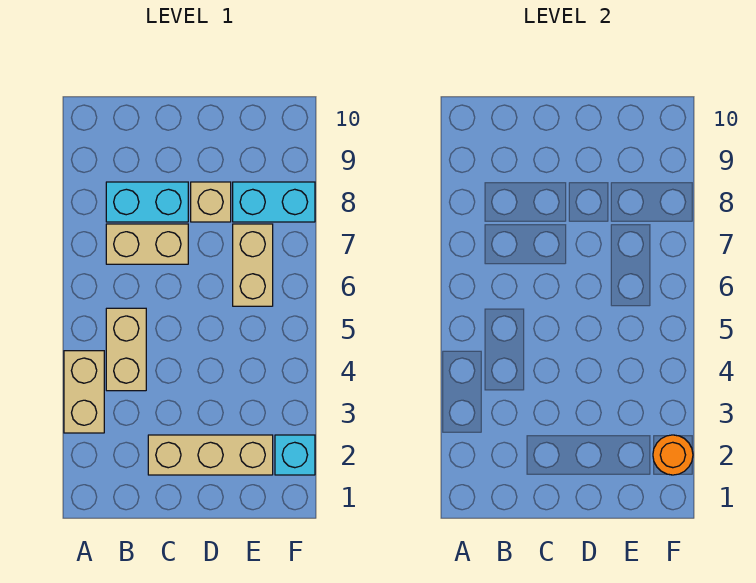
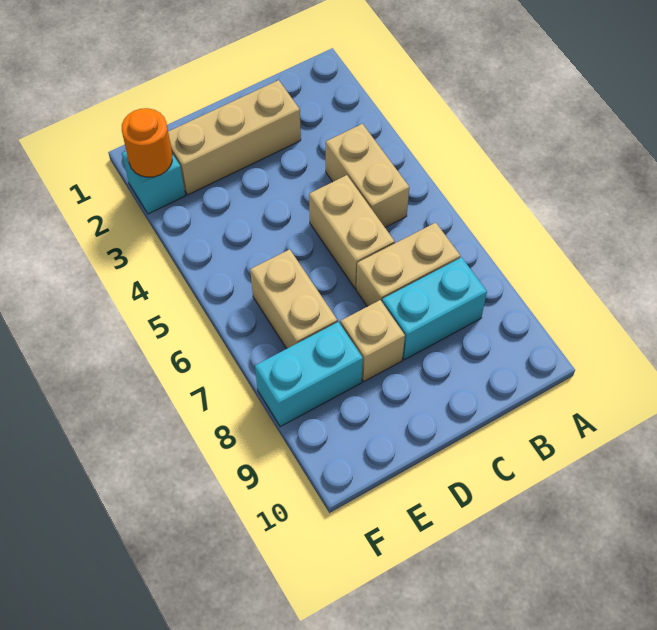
tan brick A3:A4 level 1 -> tan brick C5:C6 level 1

